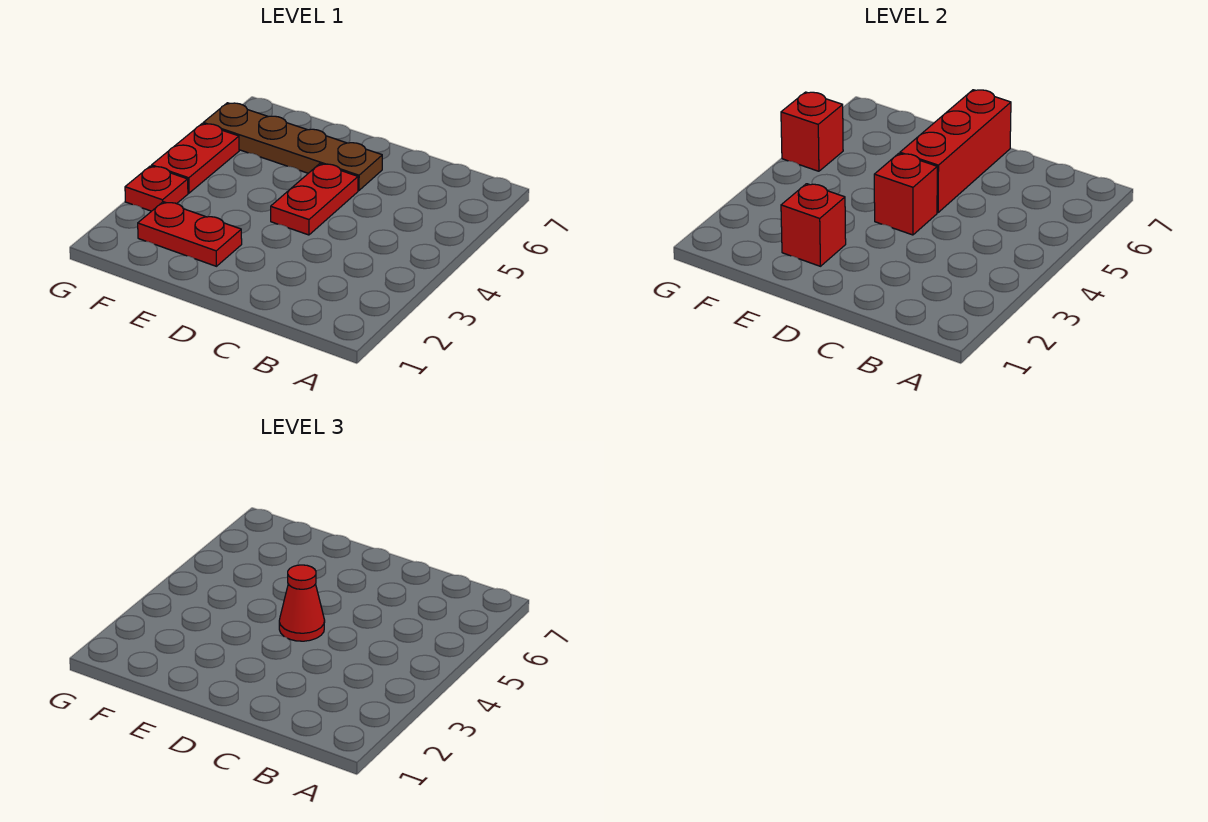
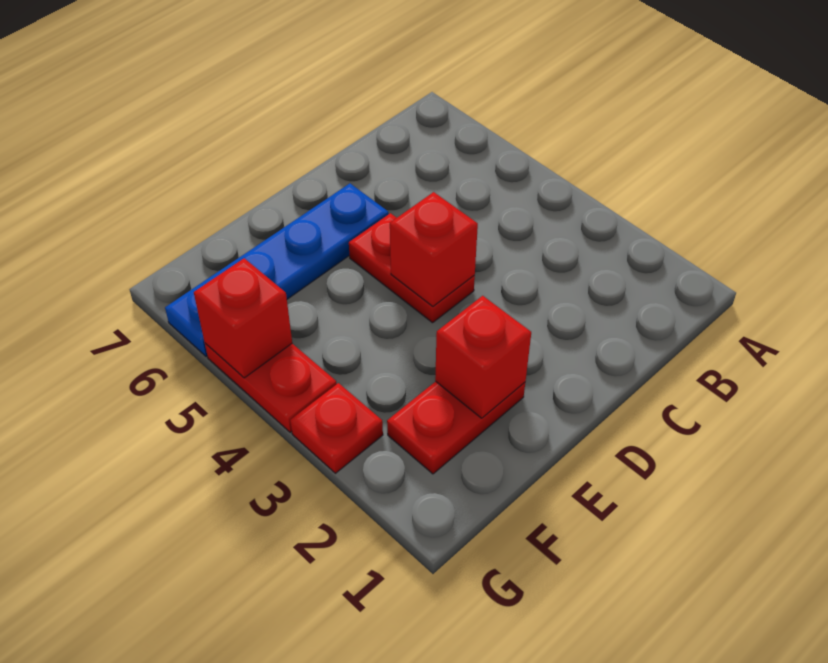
red cone D4 level 3 -> none
red brick D5:D7 level 2 -> none
brown plate D6:G6 level 1 -> blue plate D6:G6 level 1

